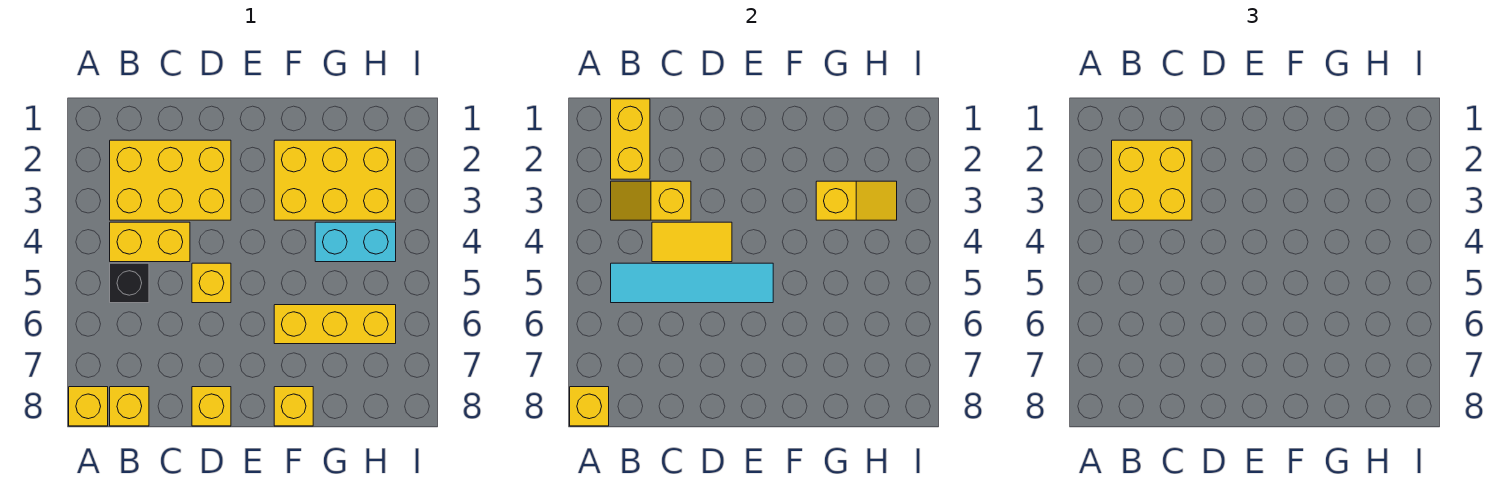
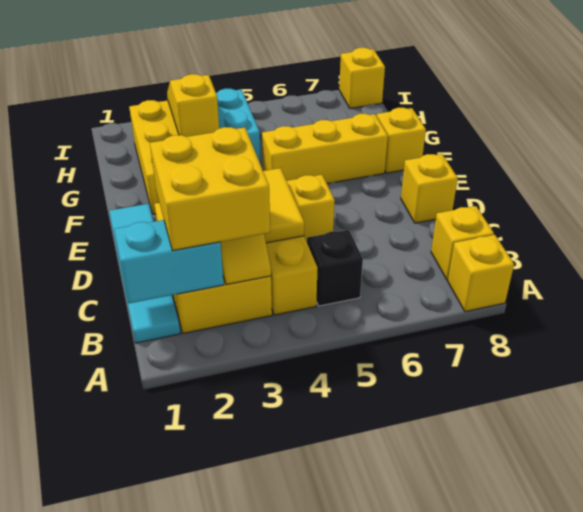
yellow brick A8 level 2 -> yellow brick I8 level 1
yellow brick B1:B2 level 2 -> cyan brick B1:B2 level 2
cyan tile B5:E5 level 2 -> cyan tile B1:E1 level 1
yellow brick F6:H6 level 1 -> yellow brick F5:F7 level 1

